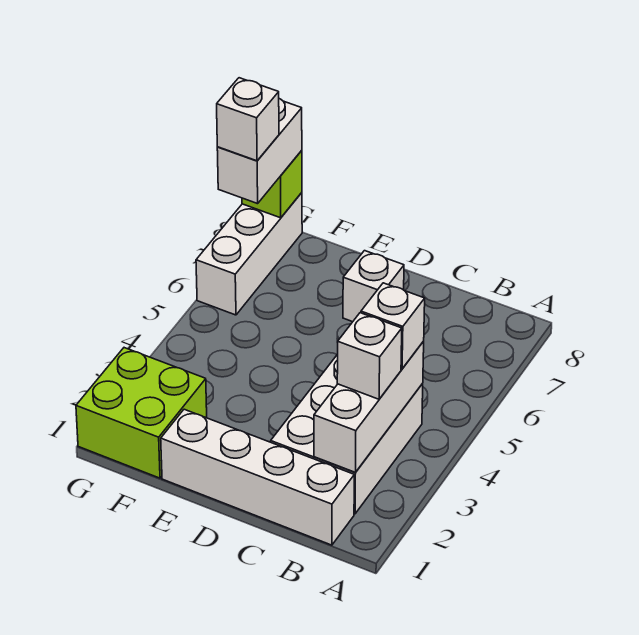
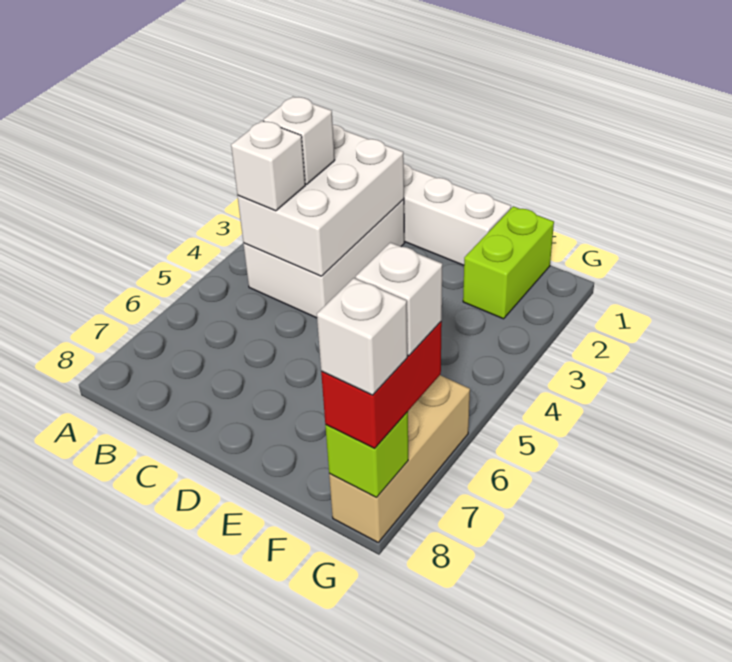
white brick B2:B4 level 2 -> white brick B2:C4 level 2
white brick D7 level 1 -> white brick G8 level 4
lime brick F1:G2 level 1 -> lime brick F1:F2 level 1
white brick G6:G8 level 1 -> tan brick G6:G8 level 1
white brick G7:G8 level 3 -> red brick G7:G8 level 3

